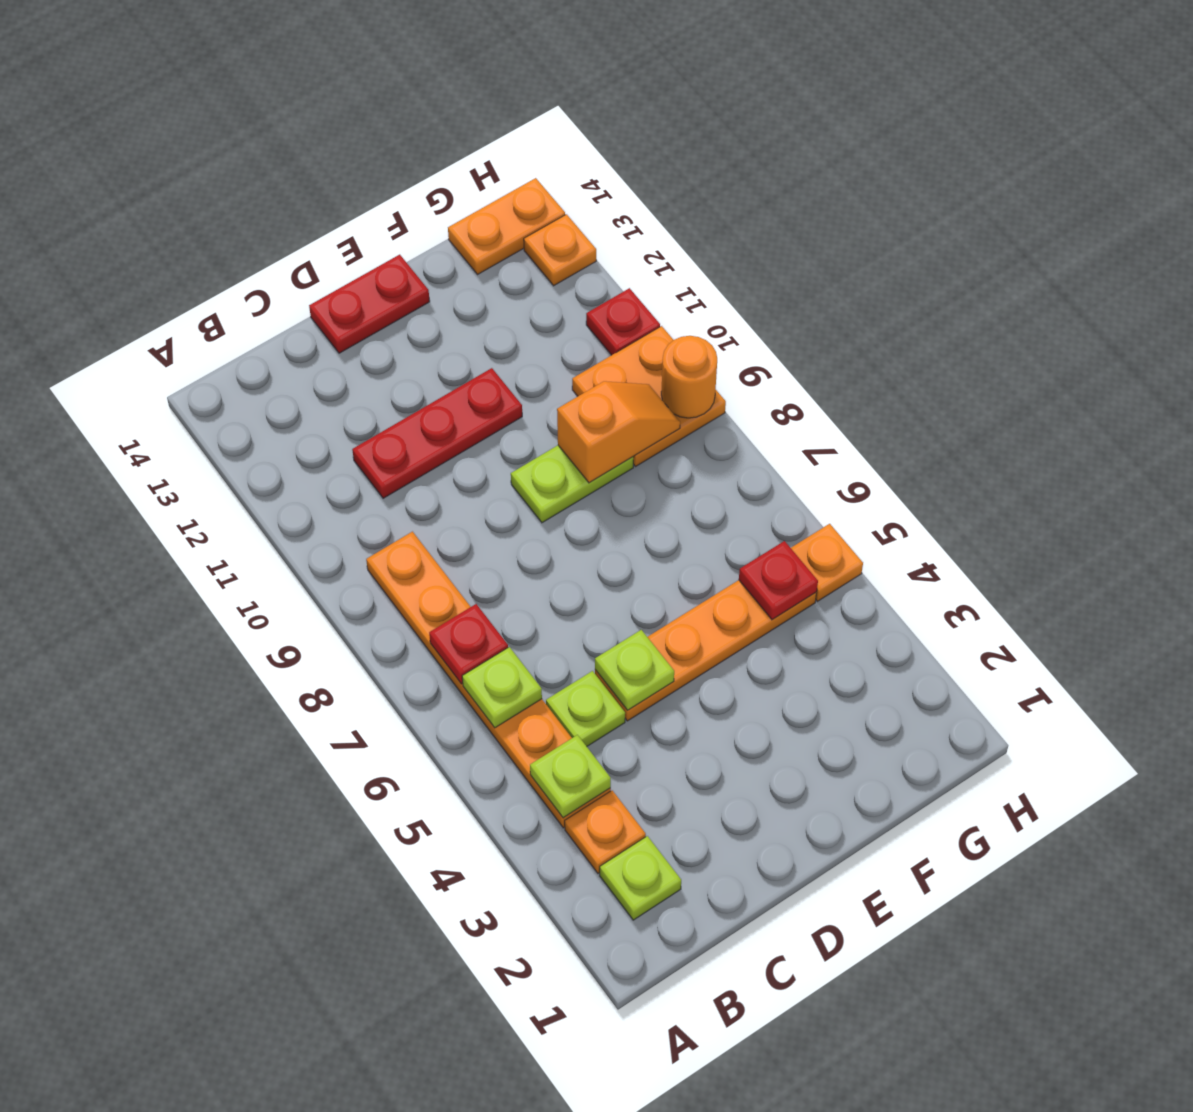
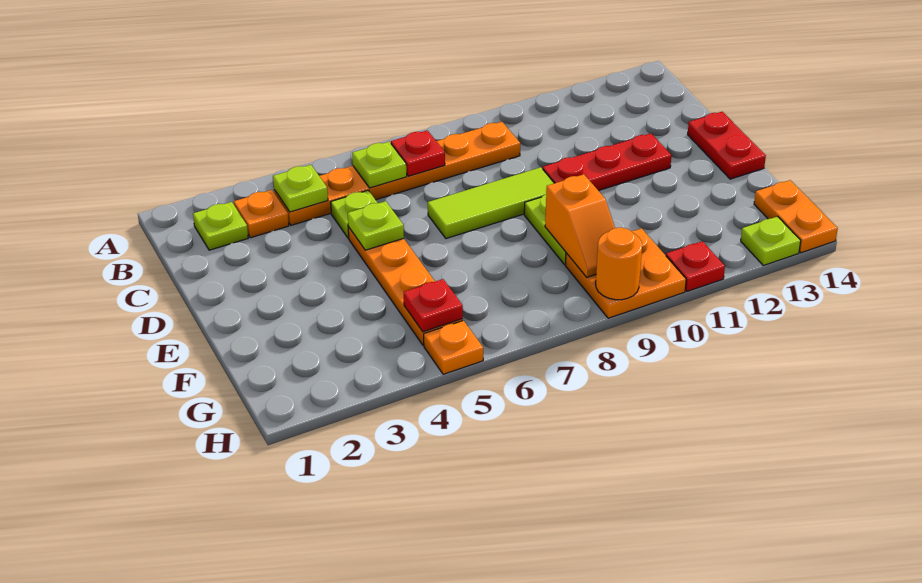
red plate C11:E11 level 1 -> red plate D10:D12 level 1
none -> lime tile D7:D9 level 1
orange plate H13 level 1 -> lime plate H13 level 1

